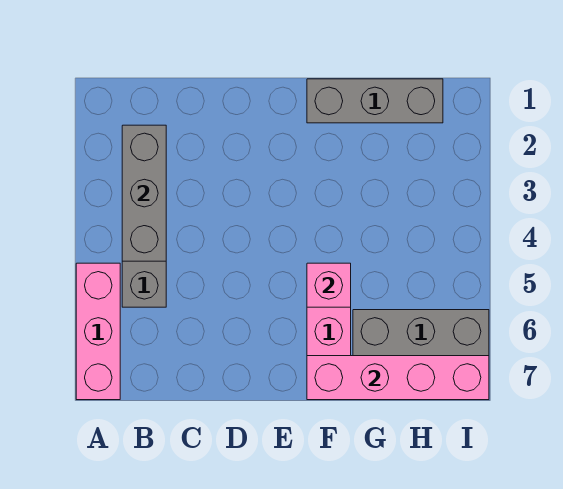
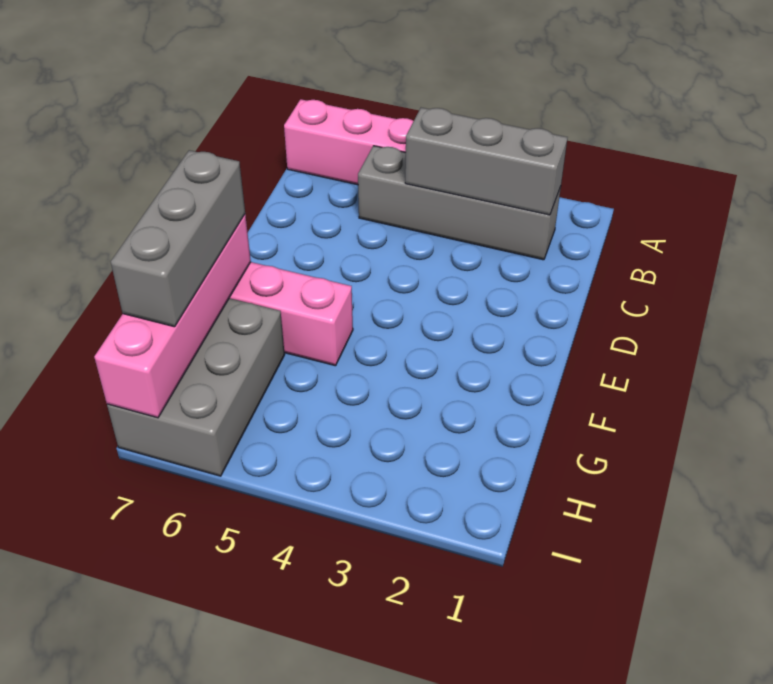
grey brick F1:H1 level 1 -> grey brick F7:H7 level 3
pink brick F5 level 2 -> none

